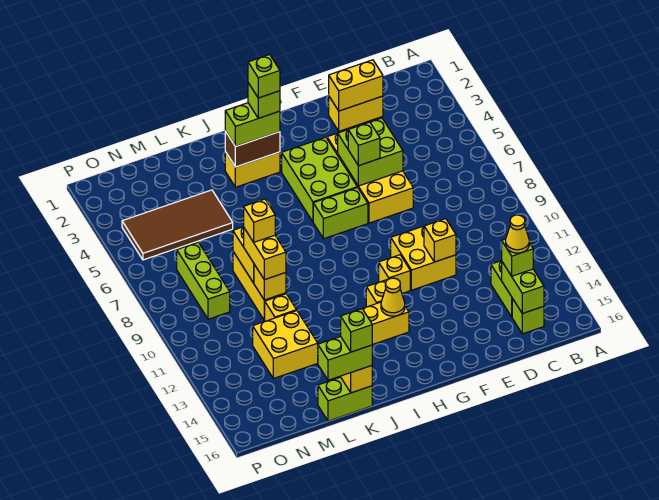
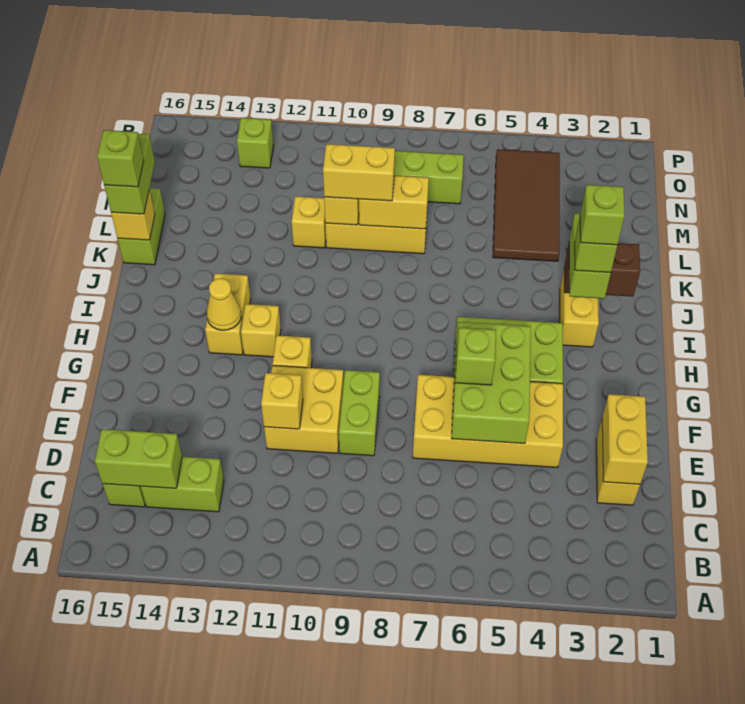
lime brick C14 level 3 -> lime brick O13 level 1
yellow cone C14 level 4 -> none
lime brick E5:F6 level 2 -> lime brick E5:G6 level 2
lime brick G7:H7 level 1 -> lime brick E9:F9 level 1
brown brick I3:J3 level 2 -> brown brick J2:J3 level 2
yellow brick L9 level 4 -> none
yellow brick L12:M13 level 1 -> none

